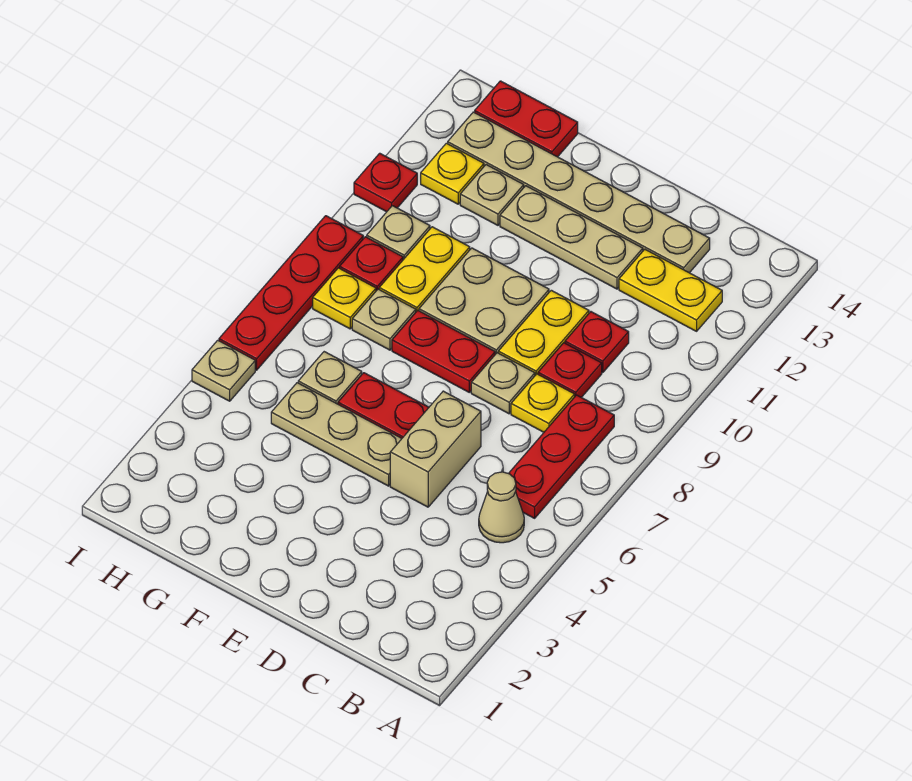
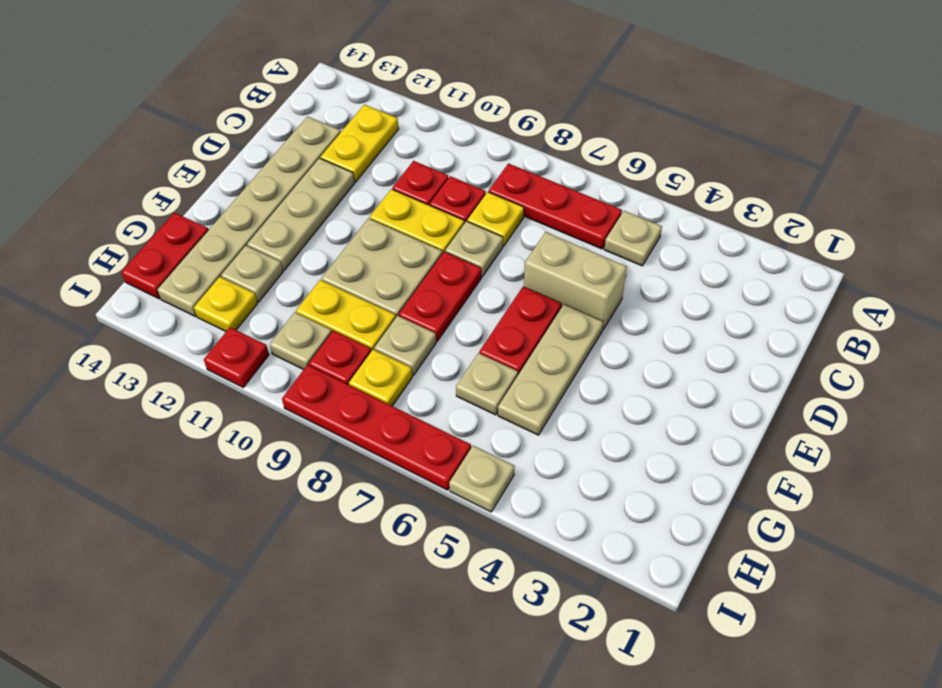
tan cone B5 level 1 -> tan plate B5 level 1

